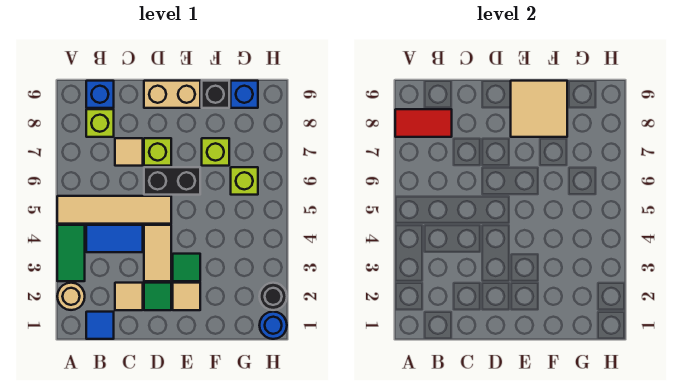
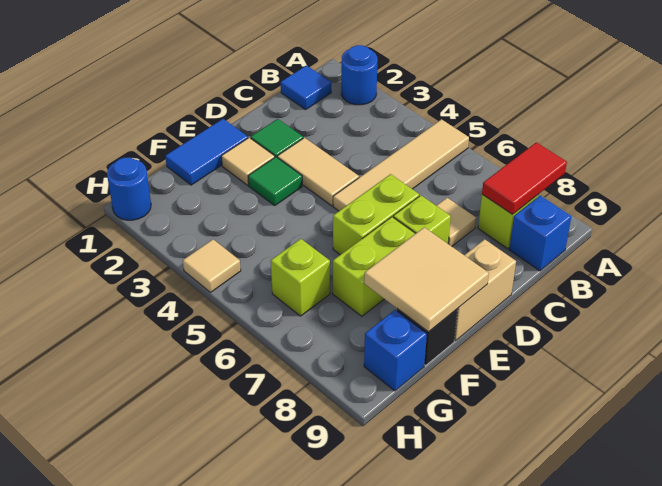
tan round brick A2 level 1 -> blue round brick A2 level 1
green tile A3:A4 level 1 -> none
blue tile B4:C4 level 1 -> blue tile E1:F1 level 1
tan tile C2 level 1 -> tan tile H4 level 1
black brick D6:E6 level 1 -> lime brick D6:E6 level 1
lime brick F7 level 1 -> lime brick E7:F7 level 1
black round brick H2 level 1 -> none

